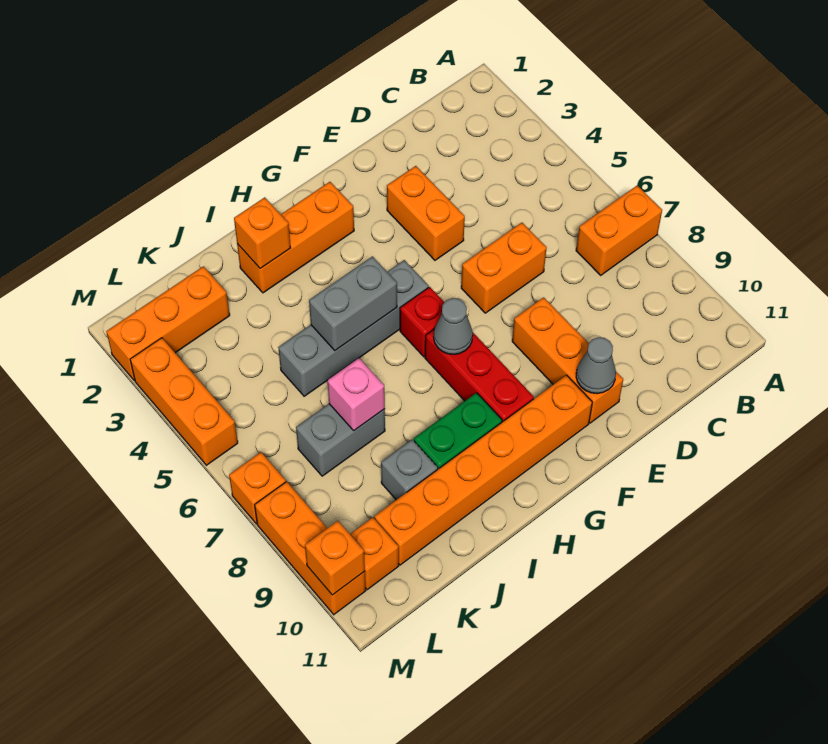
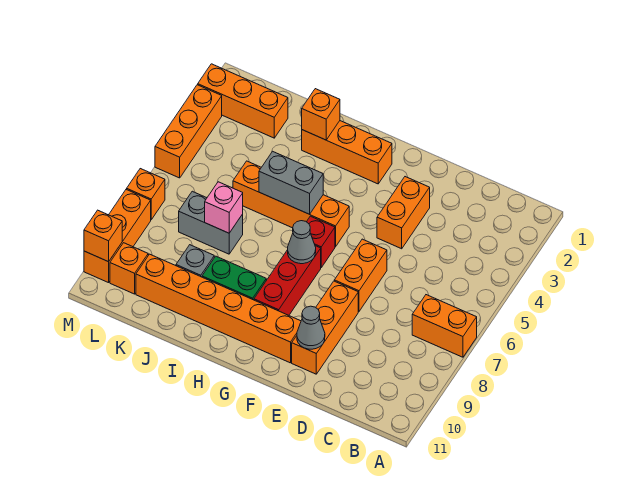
orange brick D6:E6 level 1 -> orange brick E6:E7 level 1
grey brick G5:J5 level 1 -> orange brick G5:J5 level 1

